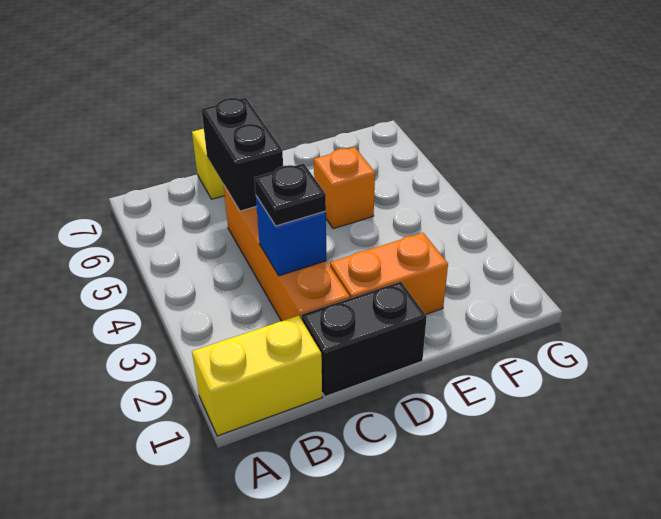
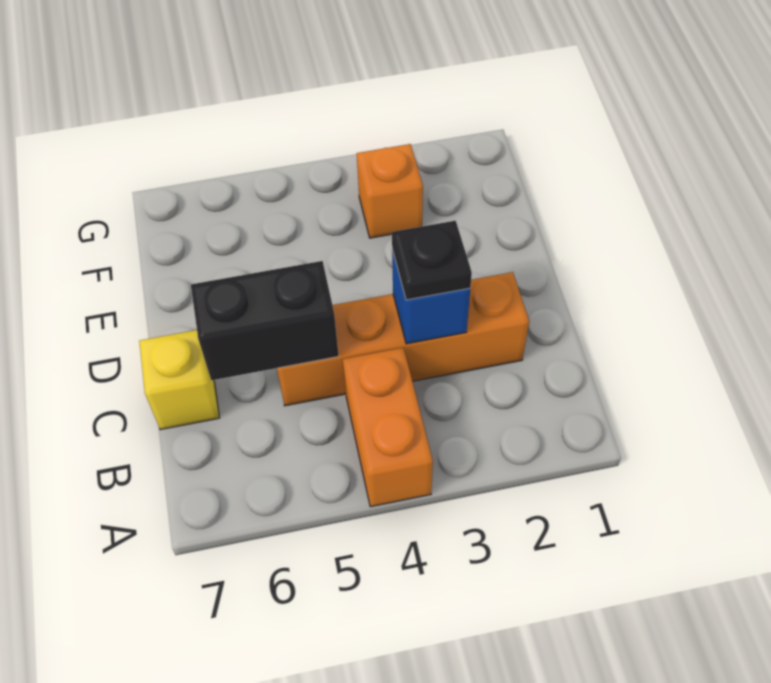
yellow brick A1:B1 level 1 -> none
black brick C1:D1 level 1 -> none
orange brick D2:E2 level 1 -> orange brick A4:B4 level 1
orange brick E5 level 1 -> orange brick F3 level 1

